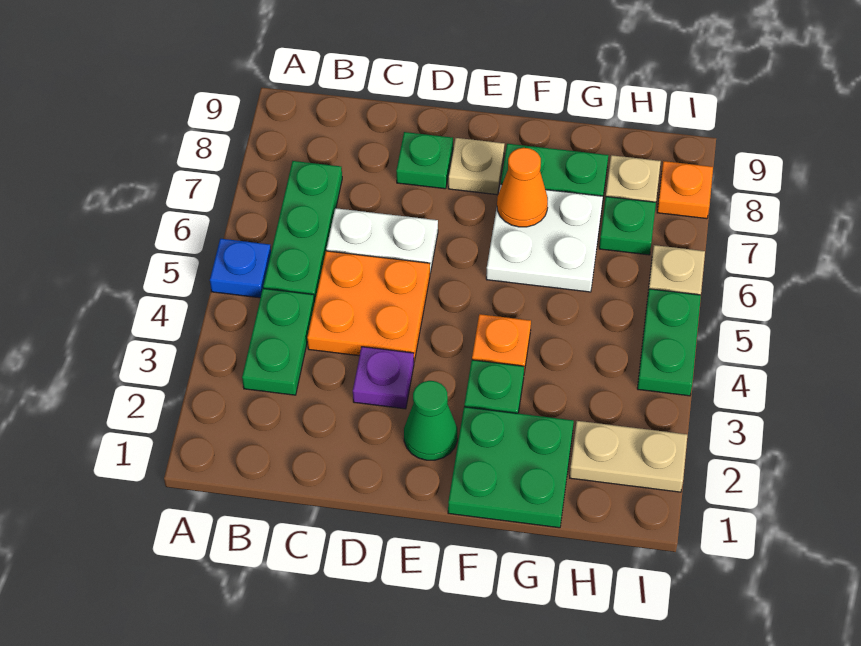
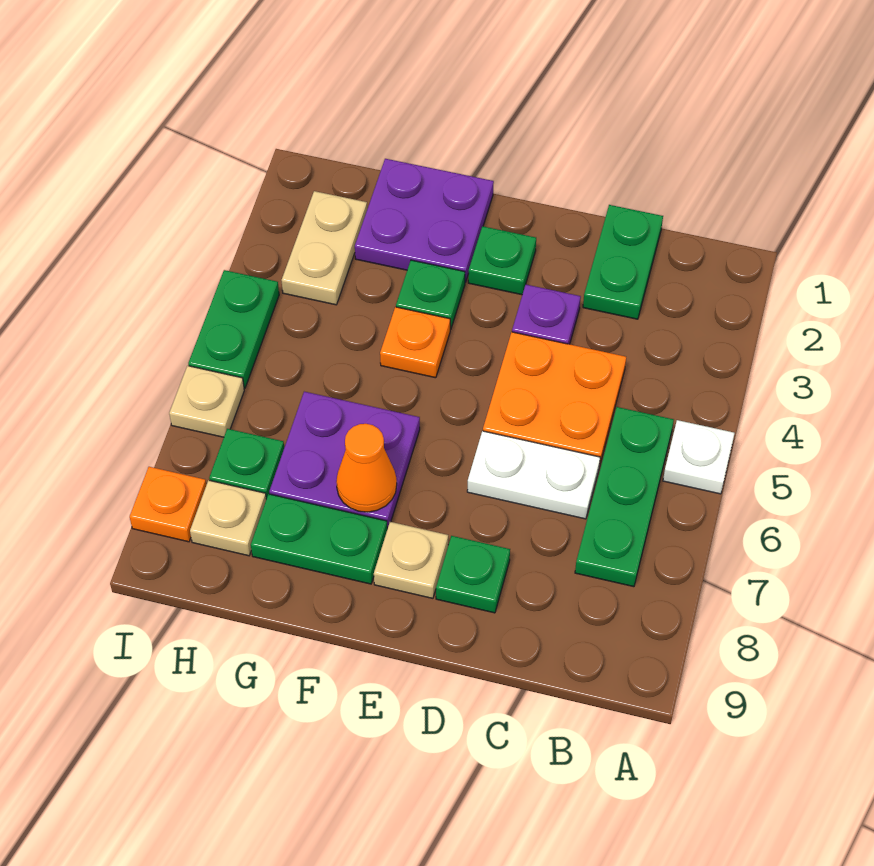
blue plate A5 level 1 -> white plate A5 level 1
green plate B3:B4 level 1 -> green plate C1:C2 level 1
green cone E2 level 1 -> green plate E2 level 1
green plate F1:G2 level 1 -> purple plate F1:G2 level 1
white plate F6:G7 level 1 -> purple plate F6:G7 level 1
tan plate H2:I2 level 1 -> tan plate H2:H3 level 1

